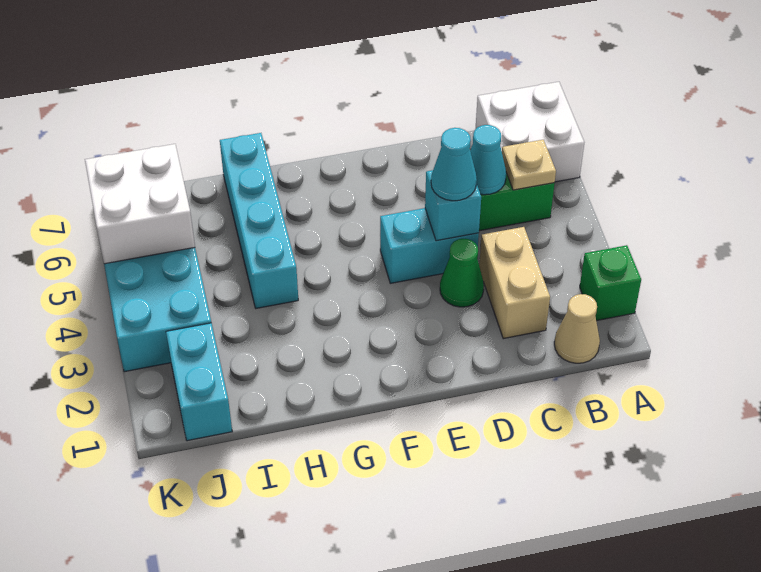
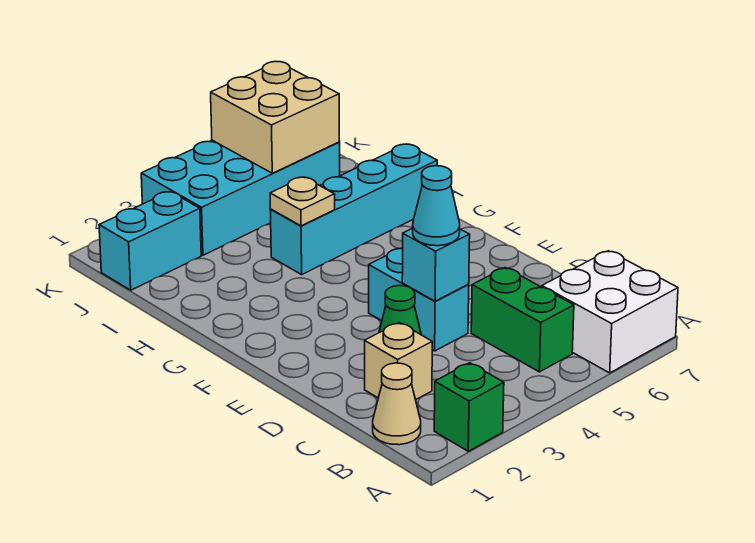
tan plate B5 level 2 -> tan plate H4 level 2
tan brick C2:C3 level 1 -> tan brick C2 level 1
cyan cone C5 level 2 -> none
white brick J5:K6 level 2 -> tan brick J5:K6 level 2

